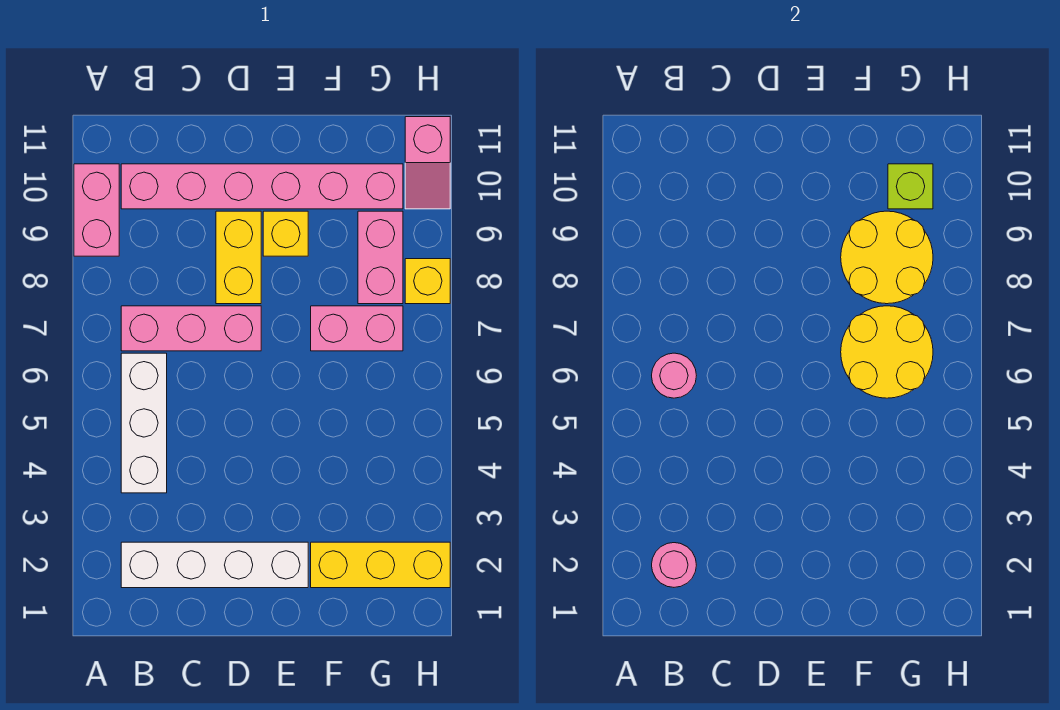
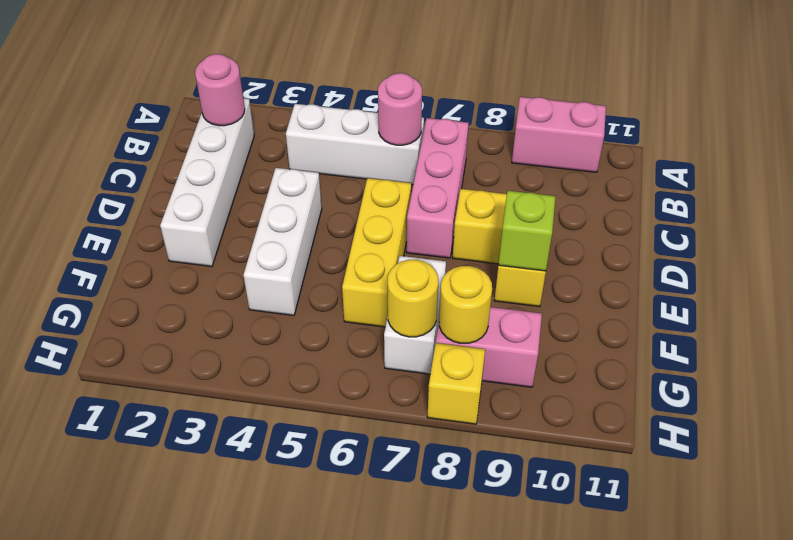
pink brick B10:G10 level 1 -> none
none -> white brick D4:F4 level 1
yellow brick F2:H2 level 1 -> yellow brick D6:F6 level 1
yellow round brick F6:G7 level 2 -> yellow round brick G7 level 2
pink brick F7:G7 level 1 -> white brick F7:G7 level 1
yellow round brick F8:G9 level 2 -> yellow round brick G8 level 2
lime brick G10 level 2 -> lime brick E9 level 2
pink slope H10:H11 level 1 top 11 -> none

